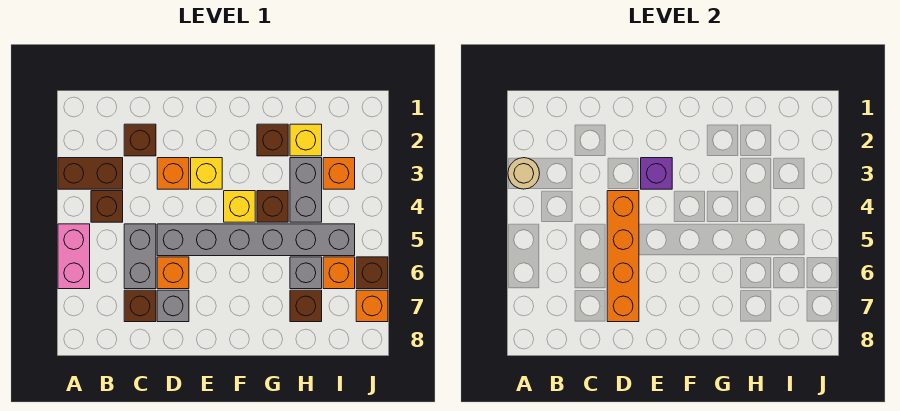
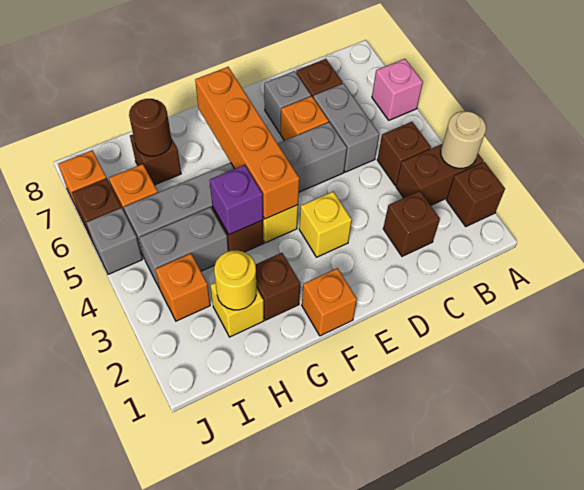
none -> brown brick A2 level 1
pink brick A5:A6 level 1 -> pink brick A6 level 1
orange brick D3 level 1 -> orange brick F1 level 1
orange brick D4:D7 level 2 -> orange brick F4:F7 level 2
purple brick E3 level 2 -> purple brick G4 level 2
none -> yellow round brick H2 level 2
grey brick H3:H4 level 1 -> grey brick H4:I4 level 1
grey brick H6 level 1 -> grey brick J5 level 1
none -> brown round brick H7 level 2

